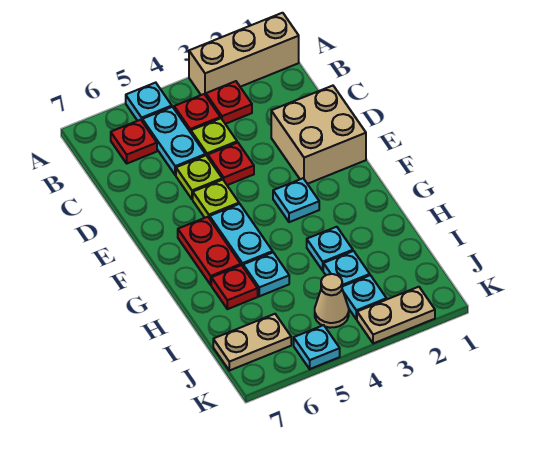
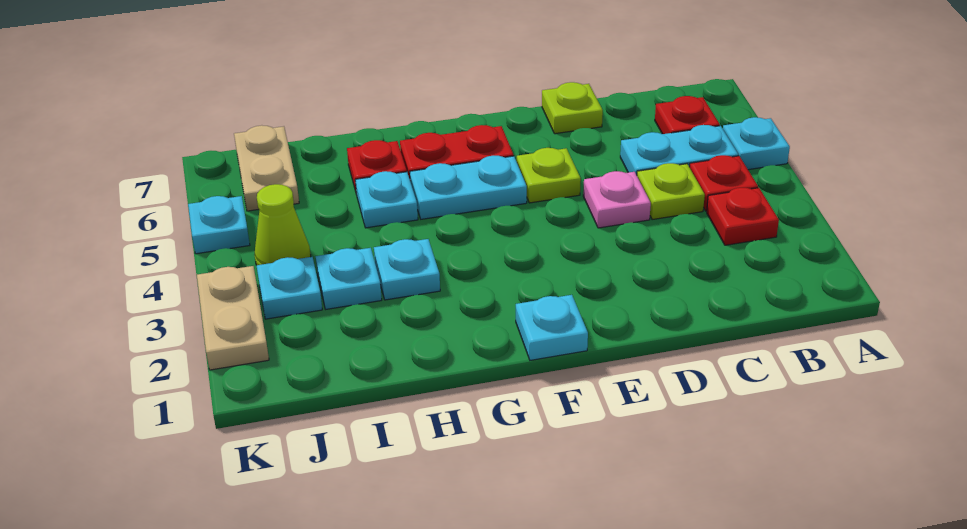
tan brick A1:A3 level 1 -> none
tan brick D1:E2 level 1 -> none
red plate D4 level 1 -> pink plate D4 level 1
lime plate D5 level 1 -> lime plate D7 level 1
cyan plate F3 level 1 -> cyan plate F1 level 1
tan cone J4 level 1 -> lime cone J4 level 1

